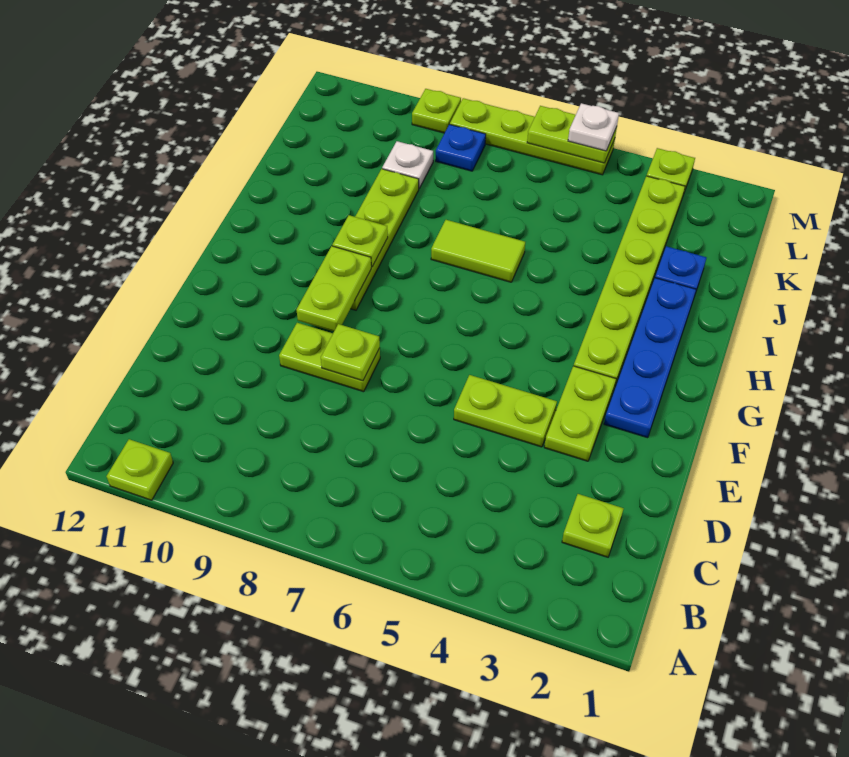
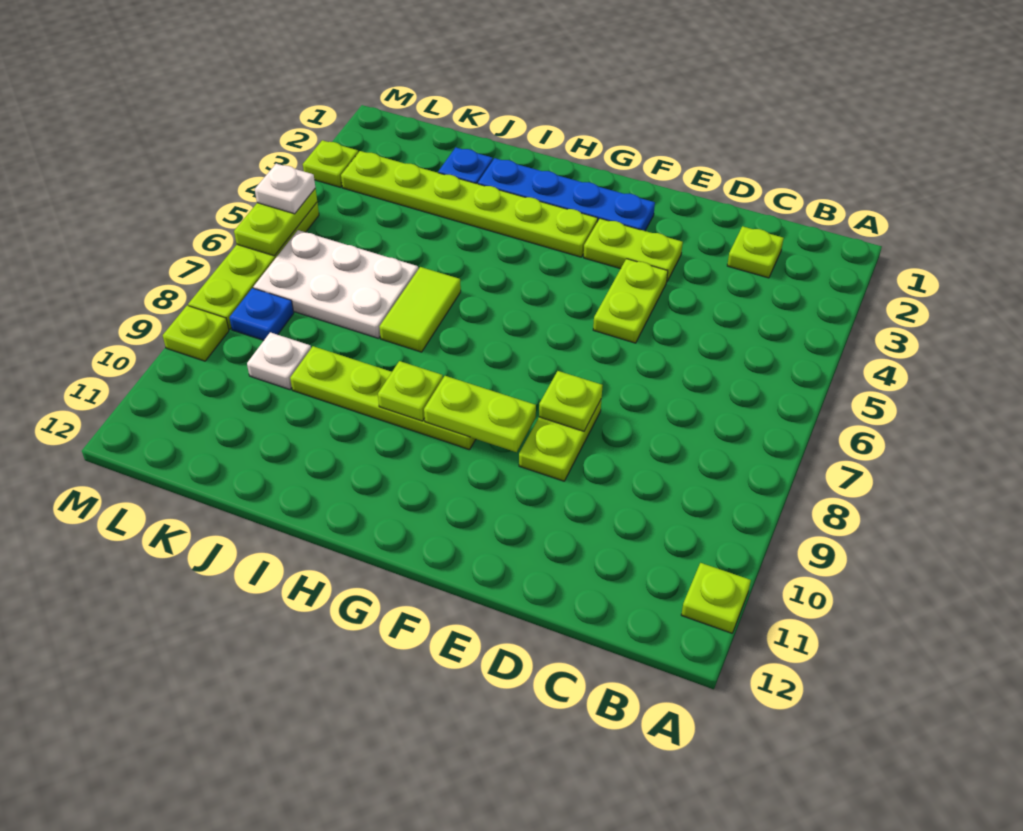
none -> white plate J6:L7 level 1

